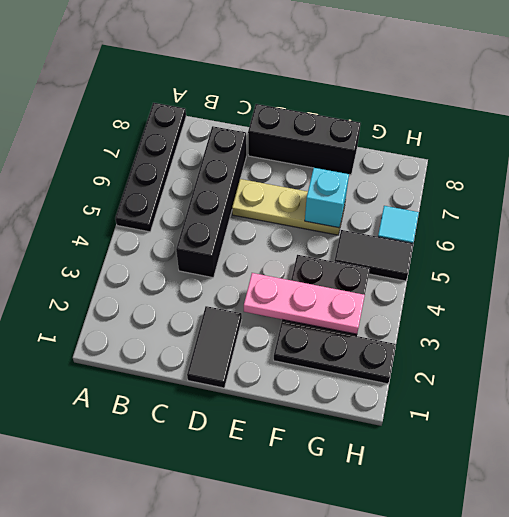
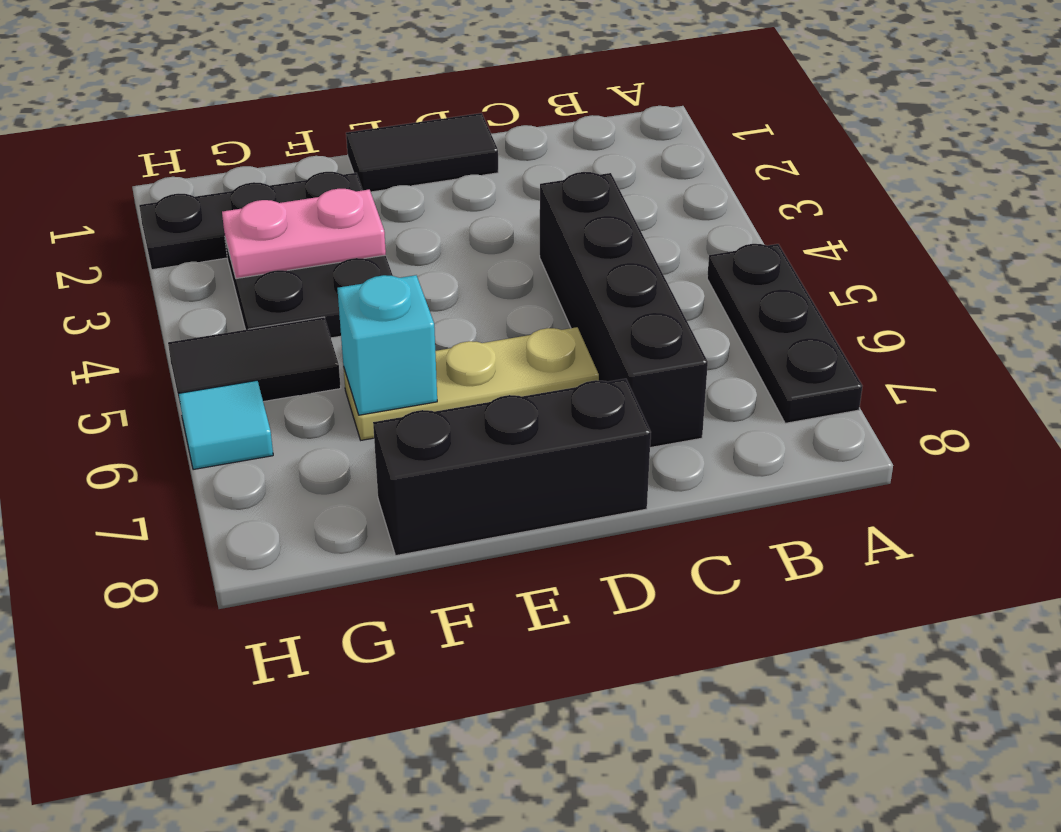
black plate A5:A8 level 1 -> black plate A5:A7 level 1
black tile D1:D2 level 1 -> black tile D1:E1 level 1
pink plate E3:G3 level 2 -> pink plate F3:G3 level 2

